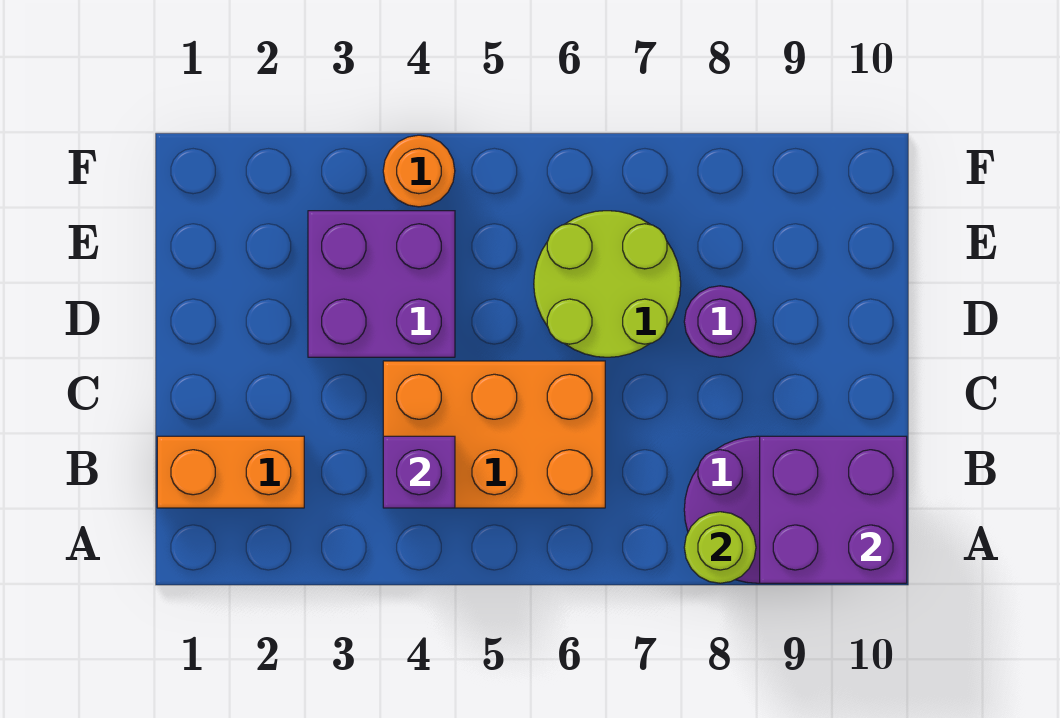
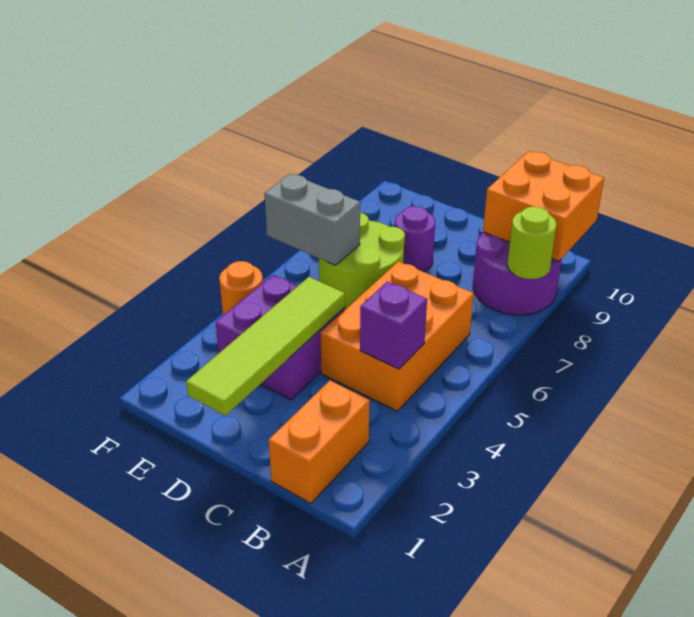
purple brick A9:B10 level 2 -> orange brick A9:B10 level 2
none -> lime tile D1:D4 level 2
none -> grey brick E6:F6 level 2

